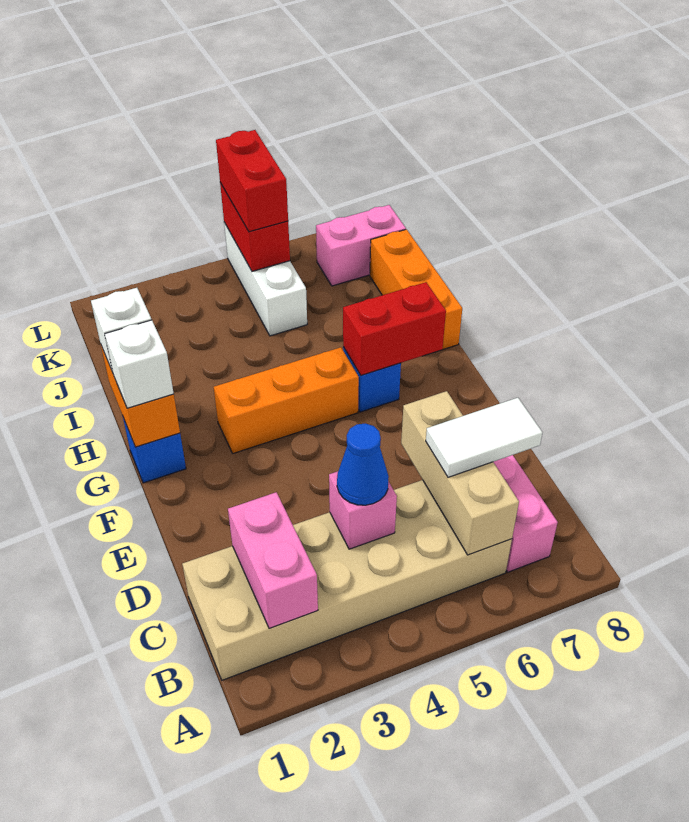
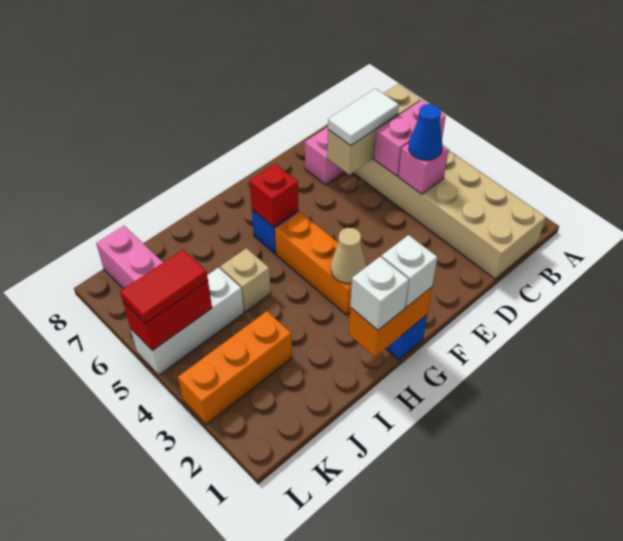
pink brick B2:C2 level 2 -> pink brick B5:C5 level 2
white tile C6:C7 level 3 -> white tile C6:D6 level 3
none -> tan cone G3 level 2
red brick G6:G7 level 2 -> red brick G6 level 2
orange brick H8:J8 level 1 -> orange brick J3:L3 level 1
none -> tan brick I5 level 1
red brick K5:L5 level 3 -> red tile K5:L5 level 3

